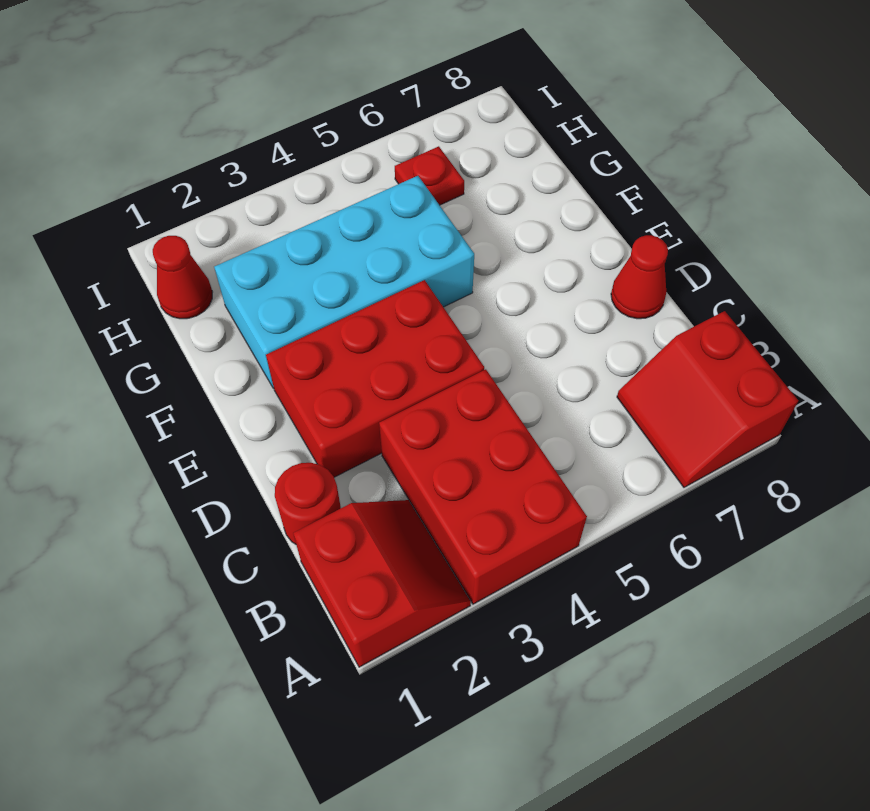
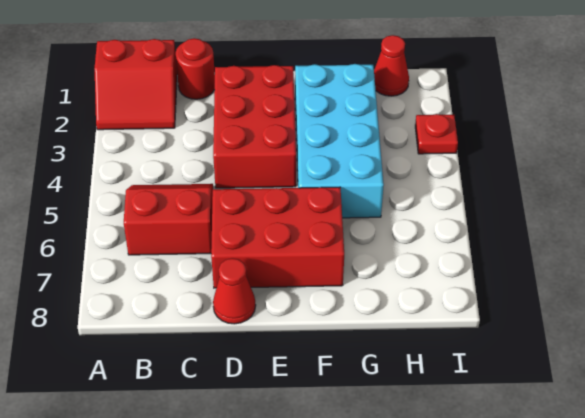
red brick A3:C4 level 1 -> red brick D6:F7 level 1
red slope A7:B8 level 1 top 8 -> red slope B5:C6 level 1 top 6
red plate H6 level 1 -> red plate I3 level 1

